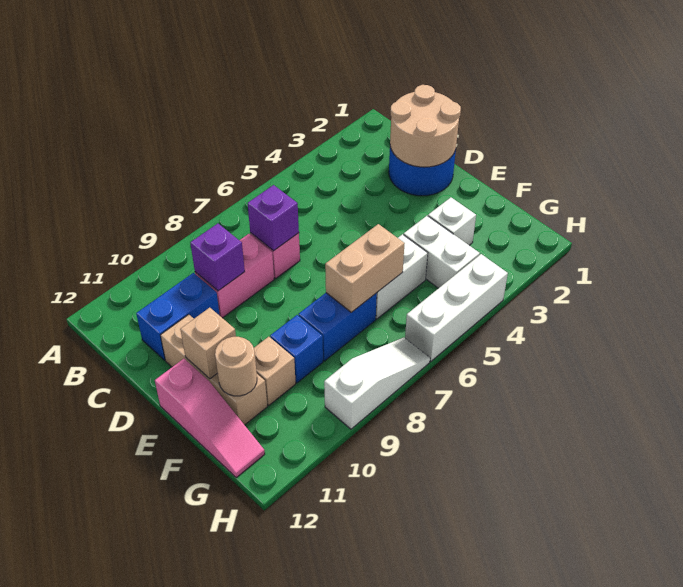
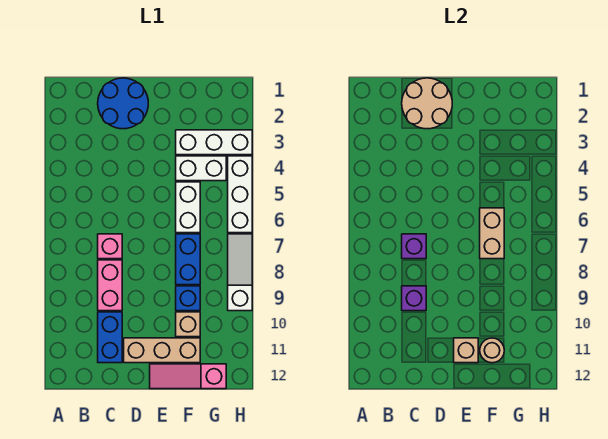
pink slope E12:G12 level 1 top E -> pink slope E12:G12 level 1 top G
white brick F3 level 1 -> white brick F3:H3 level 1

